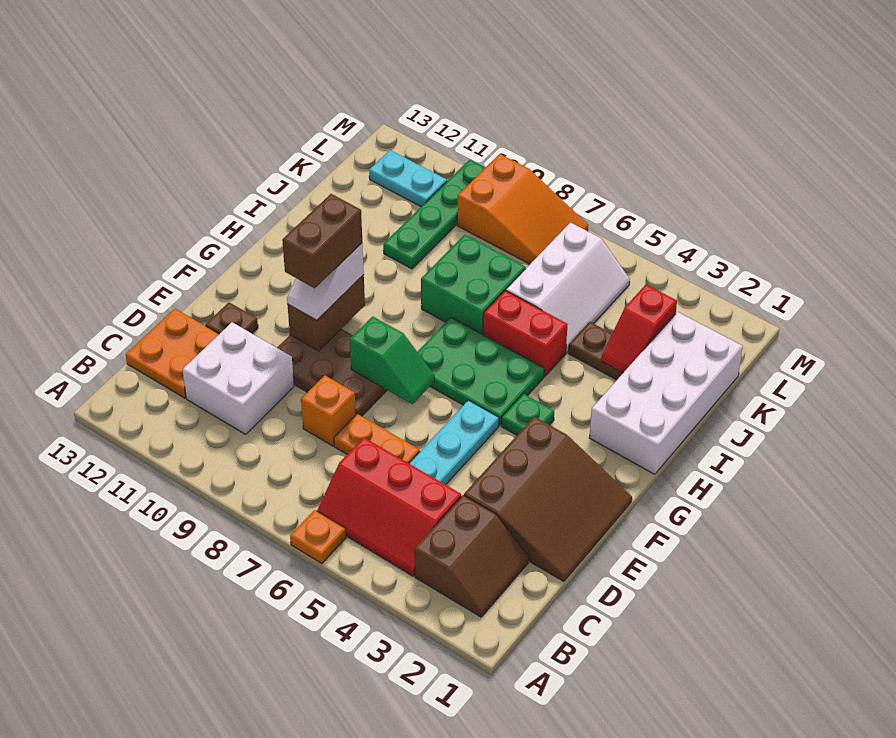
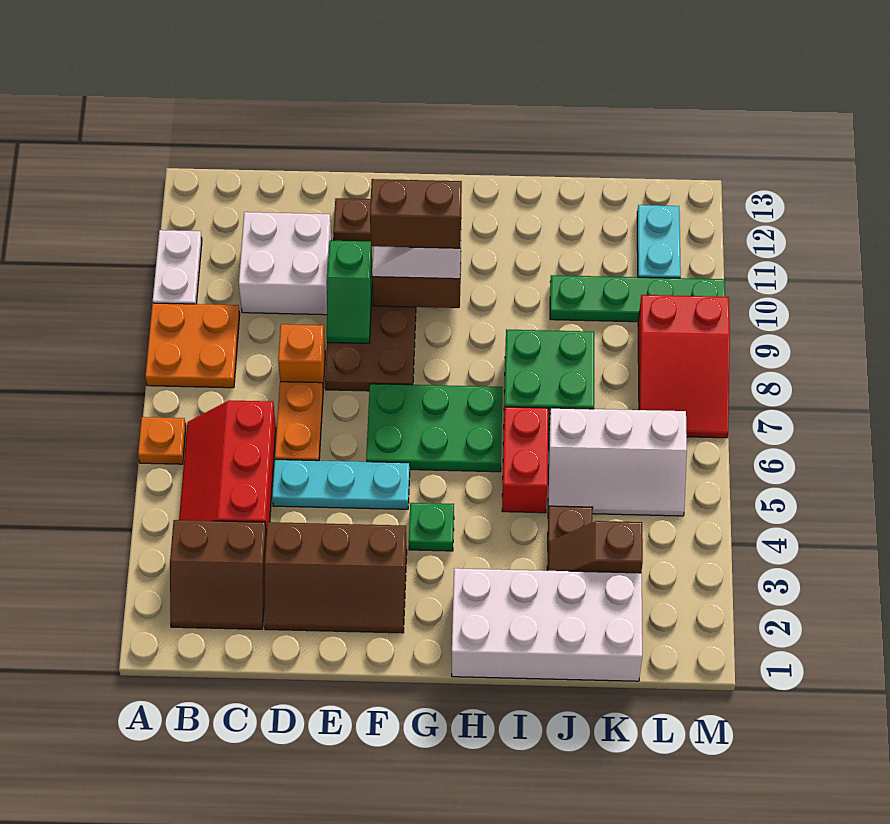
none -> white plate A10:A11 level 1
orange plate C12:D13 level 1 -> orange plate A8:B9 level 1
brown slope D1:F3 level 1 top 3 -> brown slope D2:F3 level 1 top 3
green slope F7:F8 level 2 top 8 -> green slope E9:E10 level 2 top 10
green plate G5:H7 level 1 -> green plate F6:H7 level 1
red slope J3:K3 level 2 top K -> brown slope J3:K3 level 2 top K
orange slope L7:M9 level 1 top 9 -> red slope L7:M9 level 1 top 9

